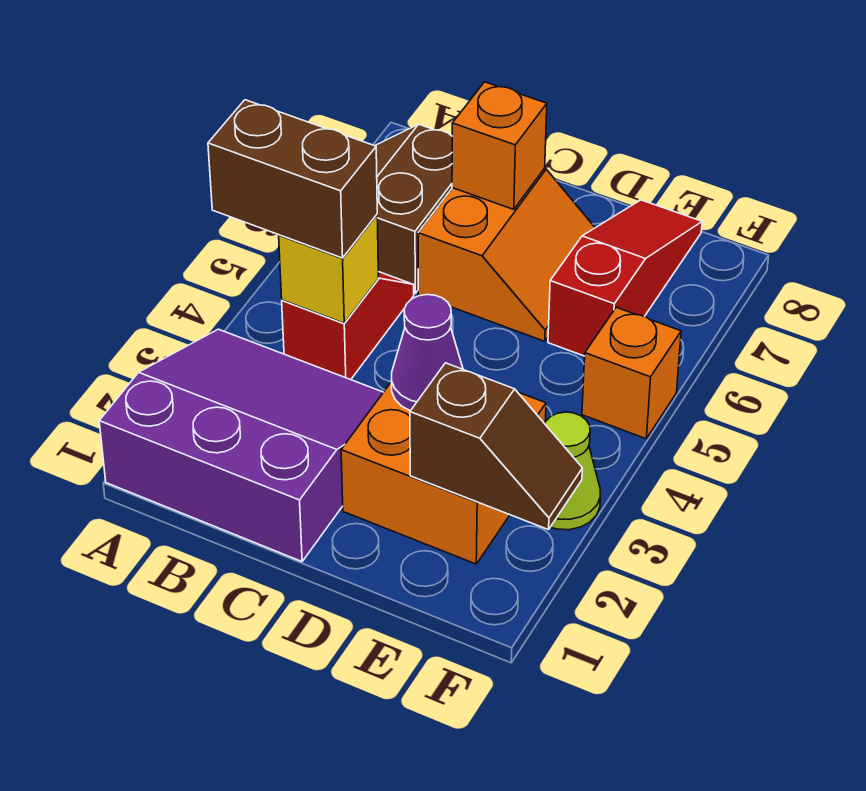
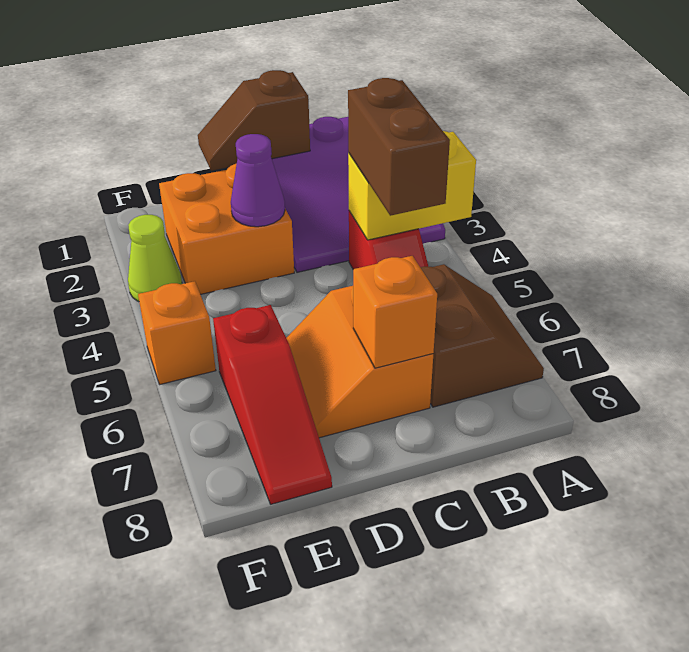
brown brick A4:B4 level 3 -> brown brick B4:B5 level 3
yellow brick B4 level 2 -> yellow brick A4:B4 level 2
brown slope E2:F2 level 2 top E -> brown slope C1:D1 level 2 top C

